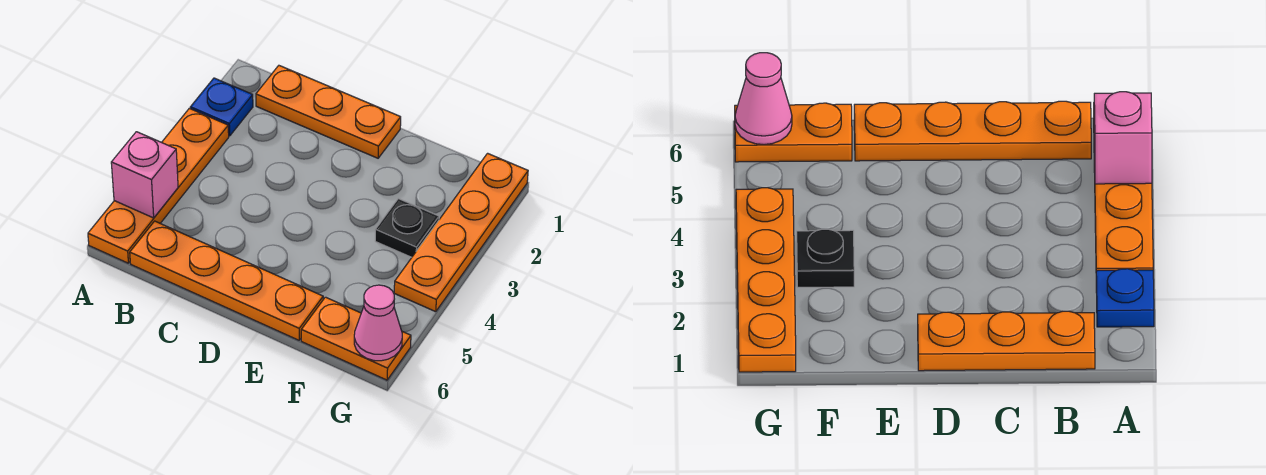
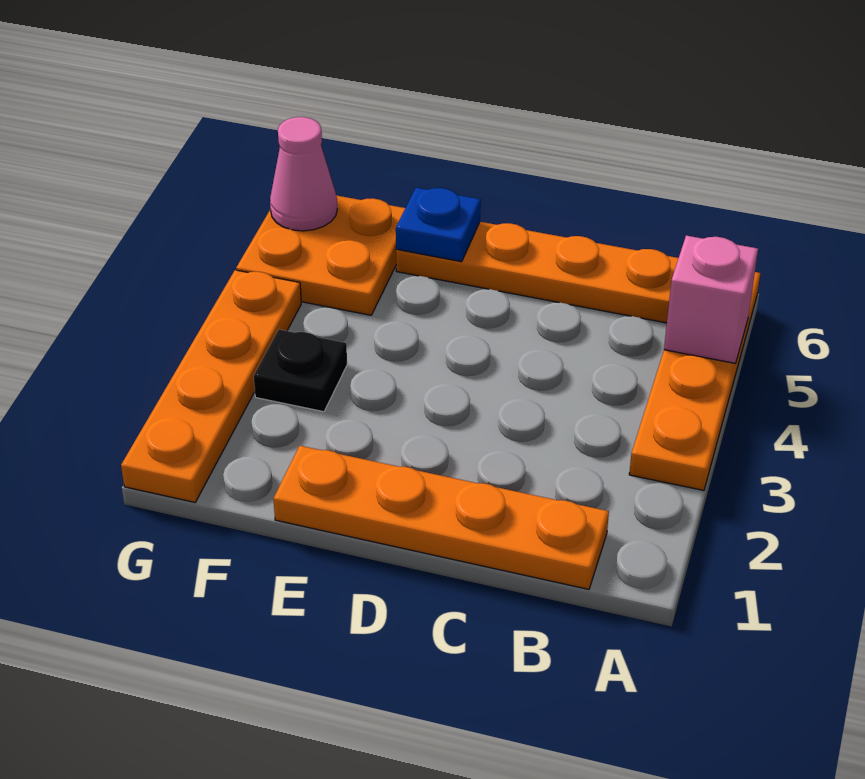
blue plate A2 level 1 -> blue plate E6 level 2
orange plate B1:D1 level 1 -> orange plate B1:E1 level 1
orange plate F6:G6 level 1 -> orange plate F5:G6 level 1

